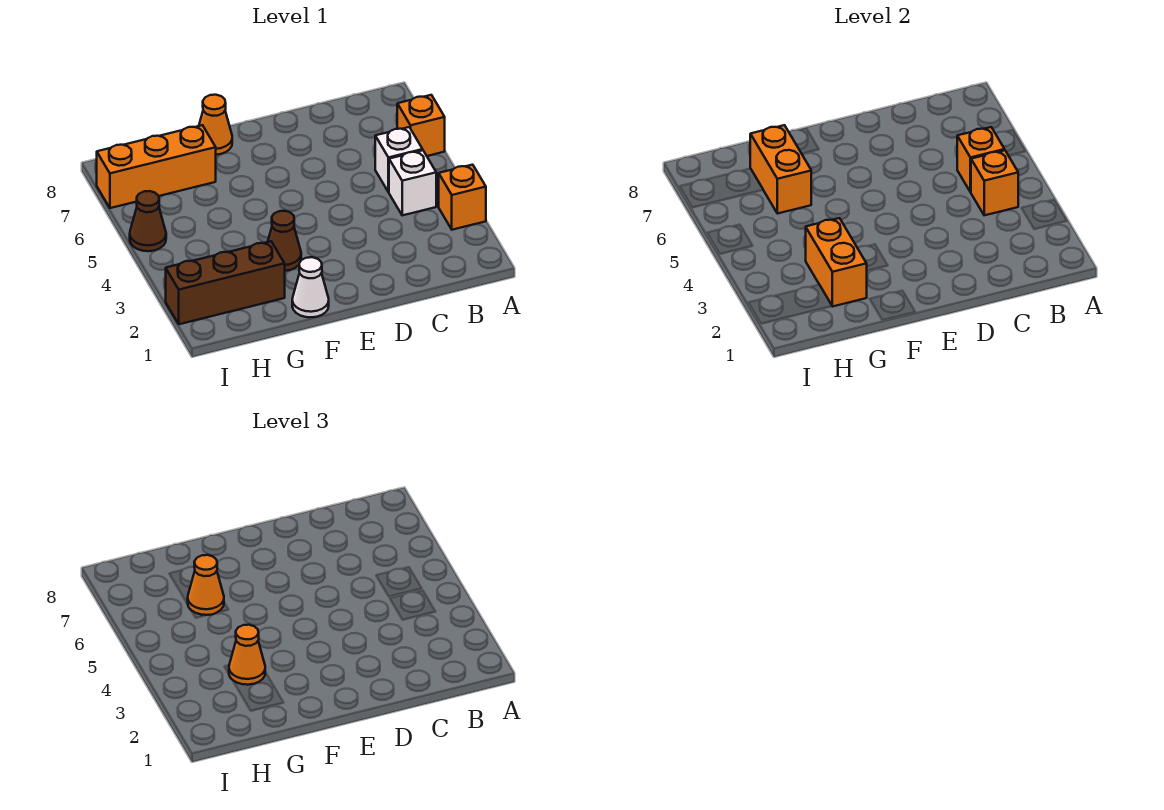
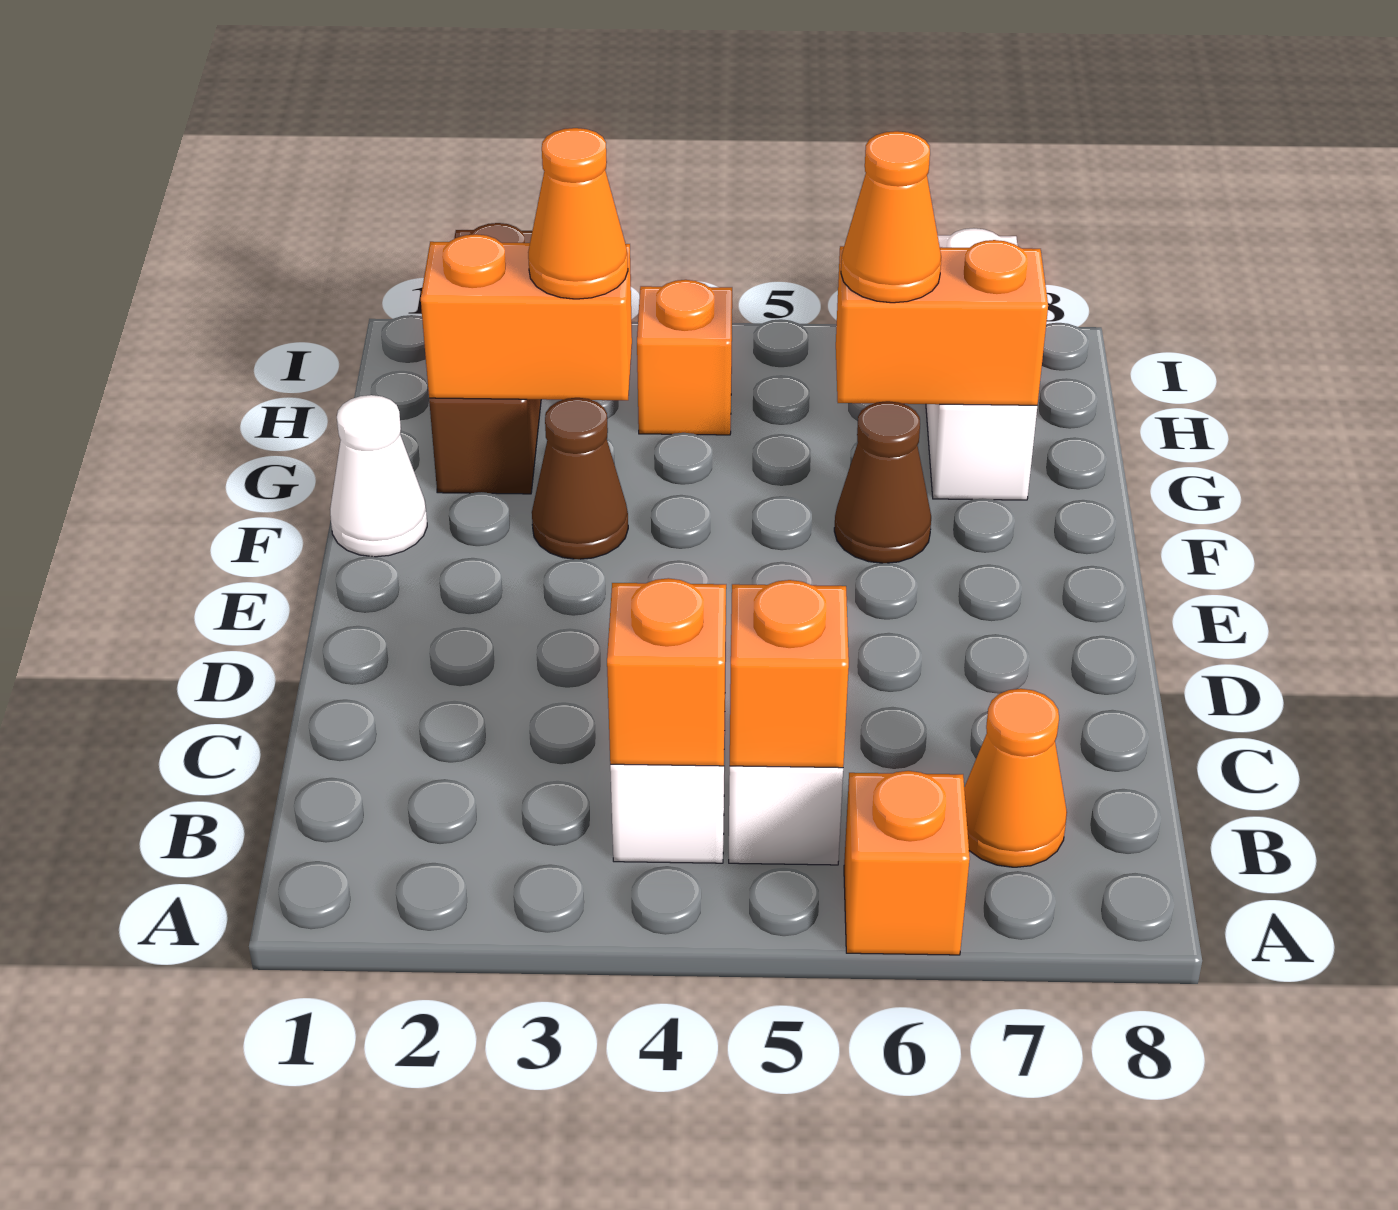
orange brick A3 level 1 -> orange brick H4 level 1
orange cone F8 level 1 -> orange cone B7 level 1
orange brick G7:I7 level 1 -> white brick G7:I7 level 1
brown cone I5 level 1 -> brown cone F6 level 1

